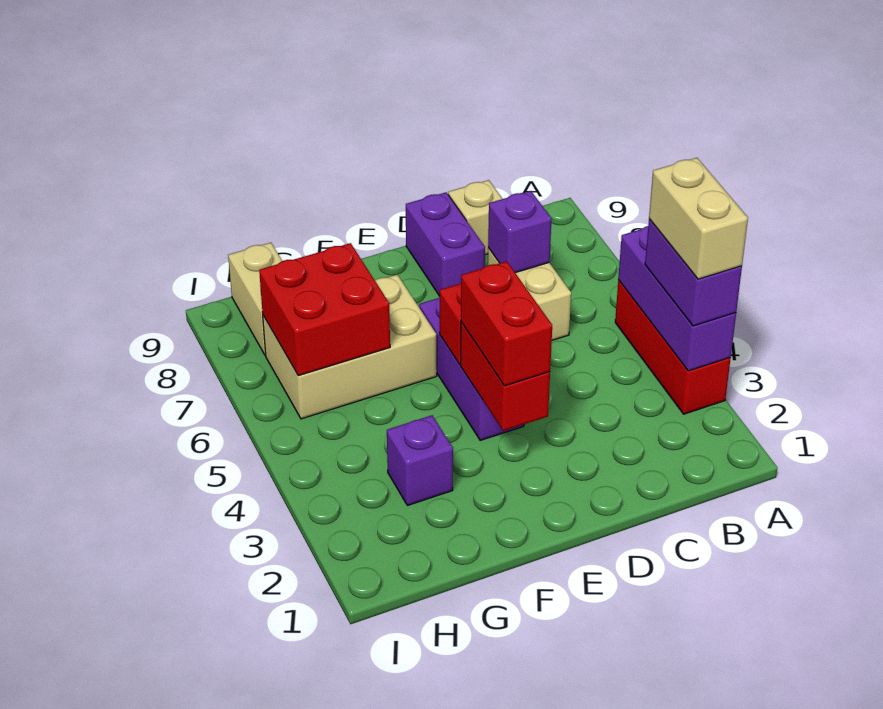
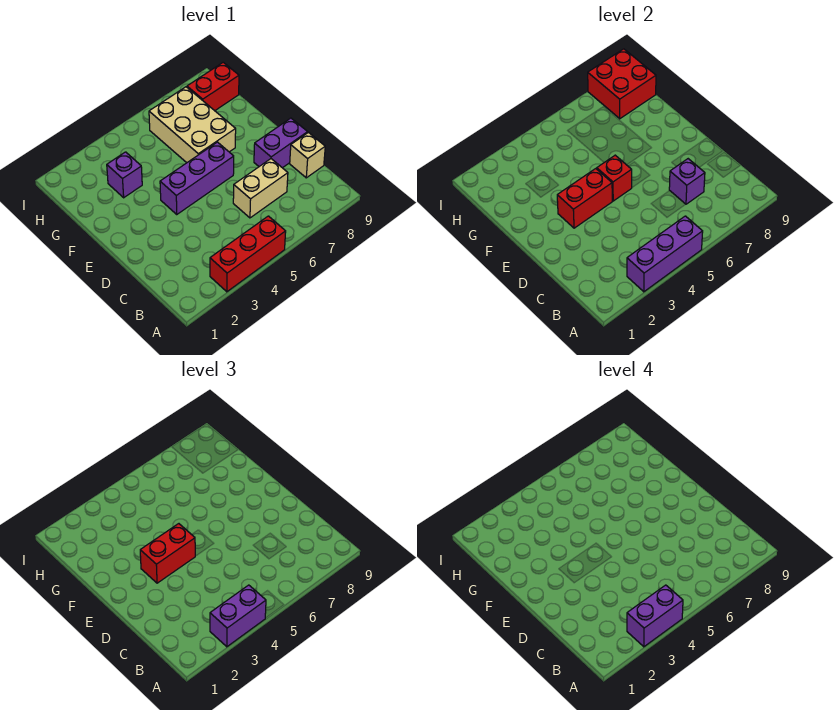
tan brick A3:A4 level 4 -> purple brick A3:A4 level 4
red brick G6:H7 level 2 -> red brick H8:I9 level 2
tan brick H8:H9 level 1 -> red brick H8:H9 level 1

